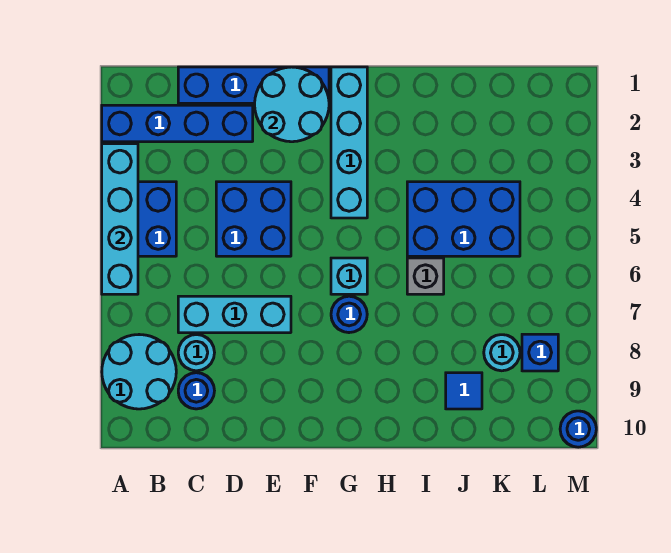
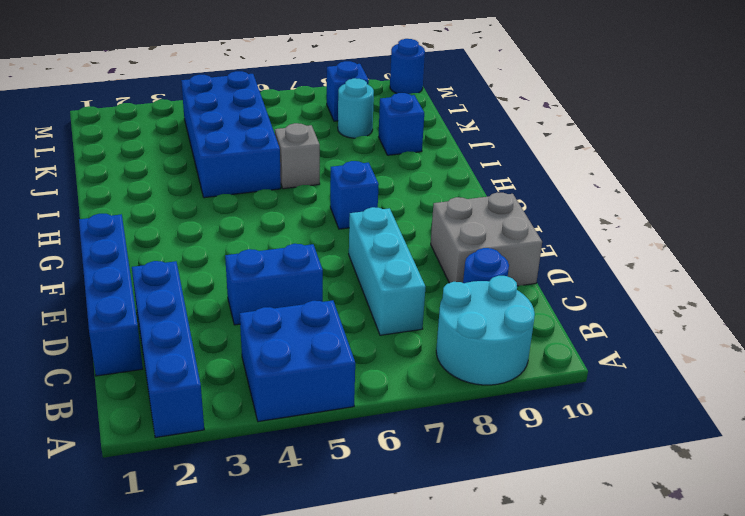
cyan brick A3:A6 level 2 -> none
cyan round brick C8 level 1 -> none
blue brick D4:E5 level 1 -> blue brick D4:D5 level 1
none -> grey brick D9:E10 level 1
cyan round brick E1:F2 level 2 -> none
cyan brick G1:G4 level 1 -> none
cyan brick G6 level 1 -> none
blue round brick G7 level 1 -> blue brick G7 level 1
blue brick I4:K5 level 1 -> blue brick I4:L5 level 1
blue tile J9 level 1 -> blue brick J9 level 1

